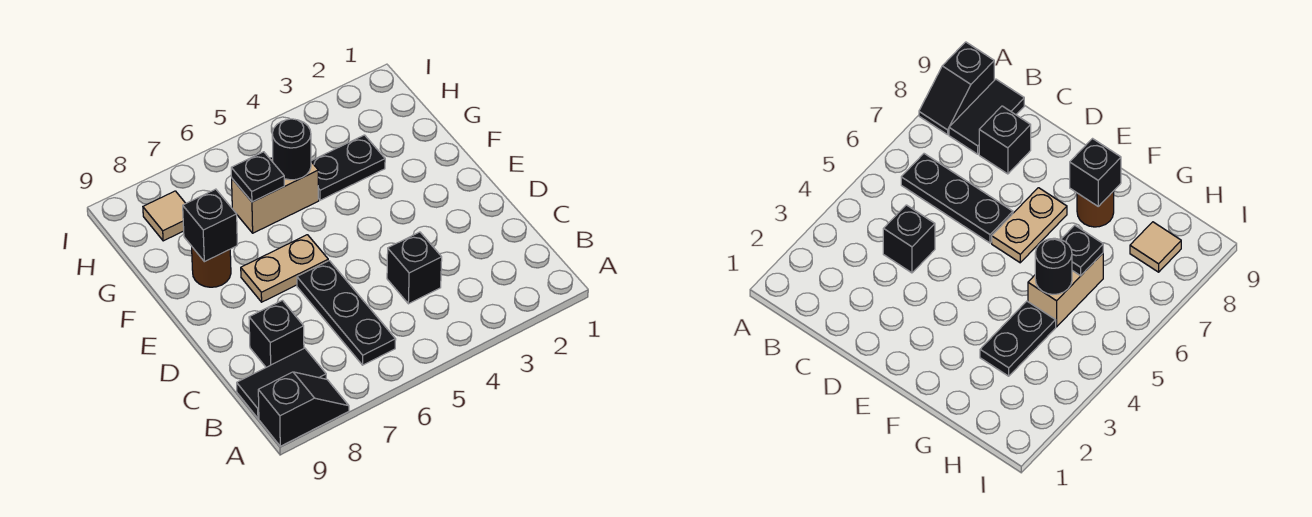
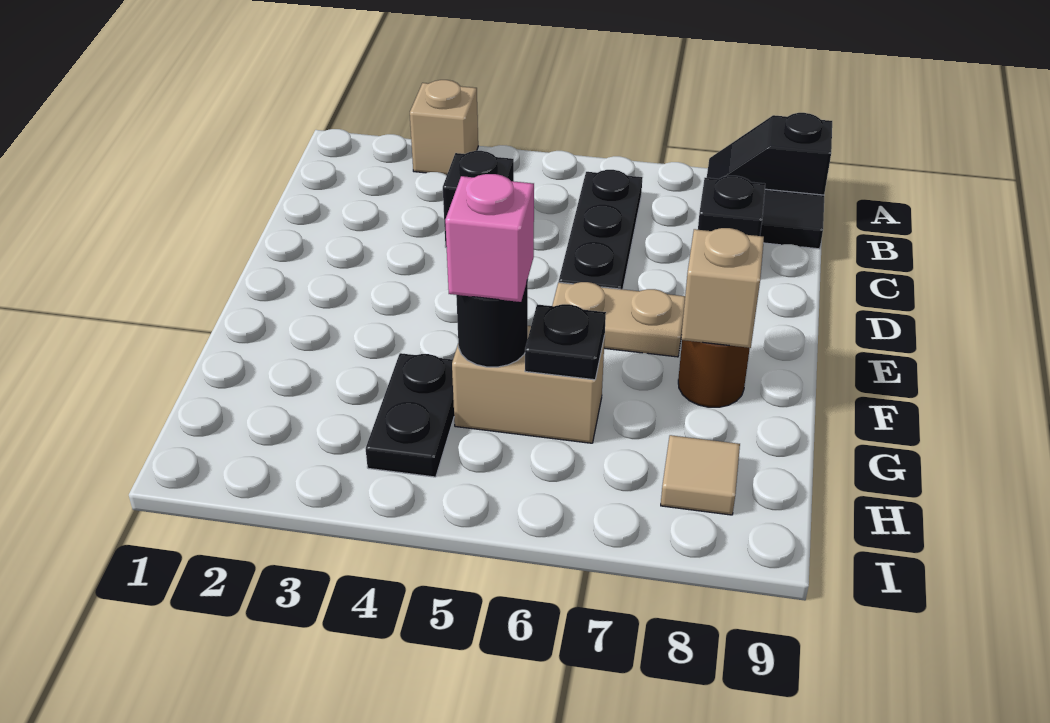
none -> tan brick A3 level 1
black brick F8 level 2 -> tan brick F8 level 2
black plate G3:G4 level 1 -> black plate G4:H4 level 1
none -> pink brick G5 level 3

